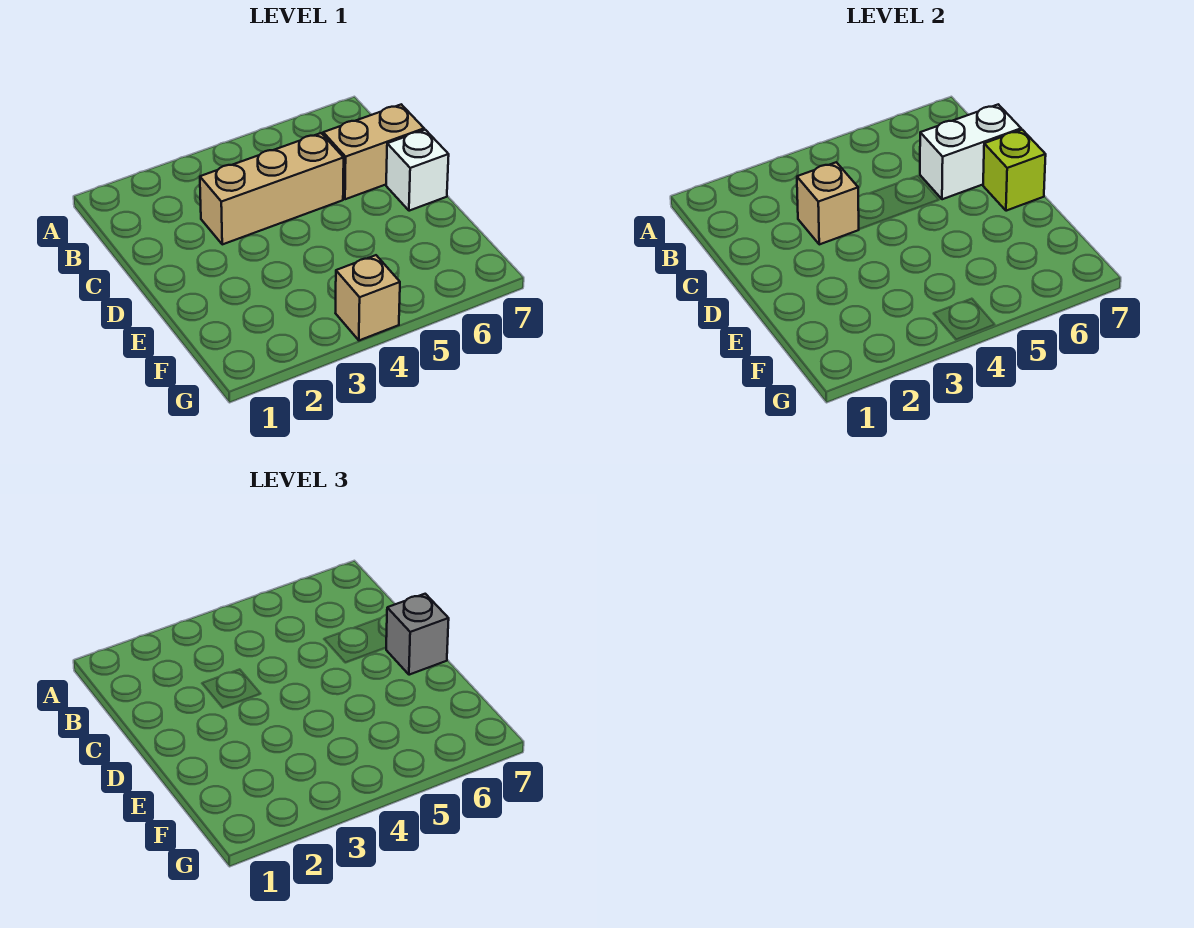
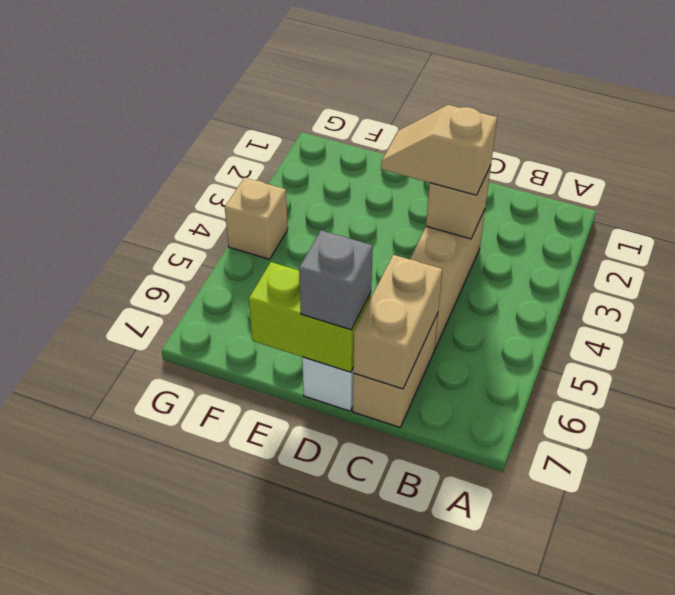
none -> tan slope C3:D3 level 3 top C
white brick C6:C7 level 2 -> tan brick C6:C7 level 2
lime brick D7 level 2 -> lime brick D7:E7 level 2

